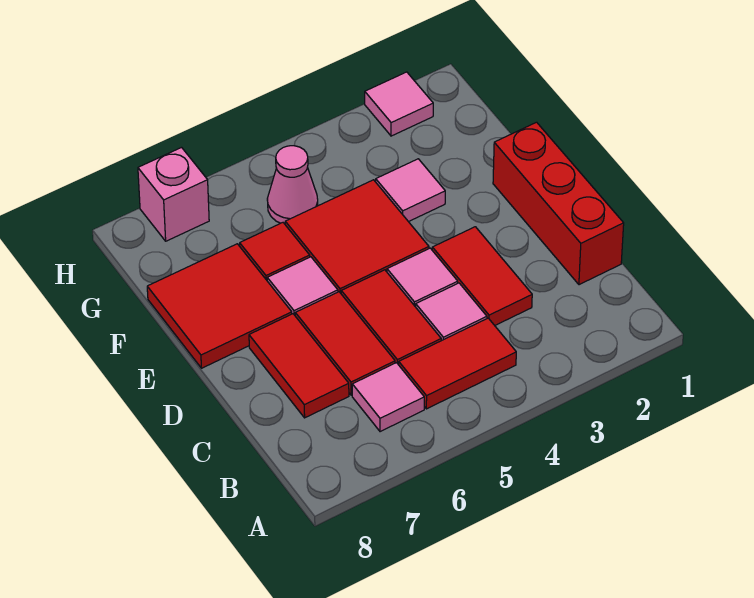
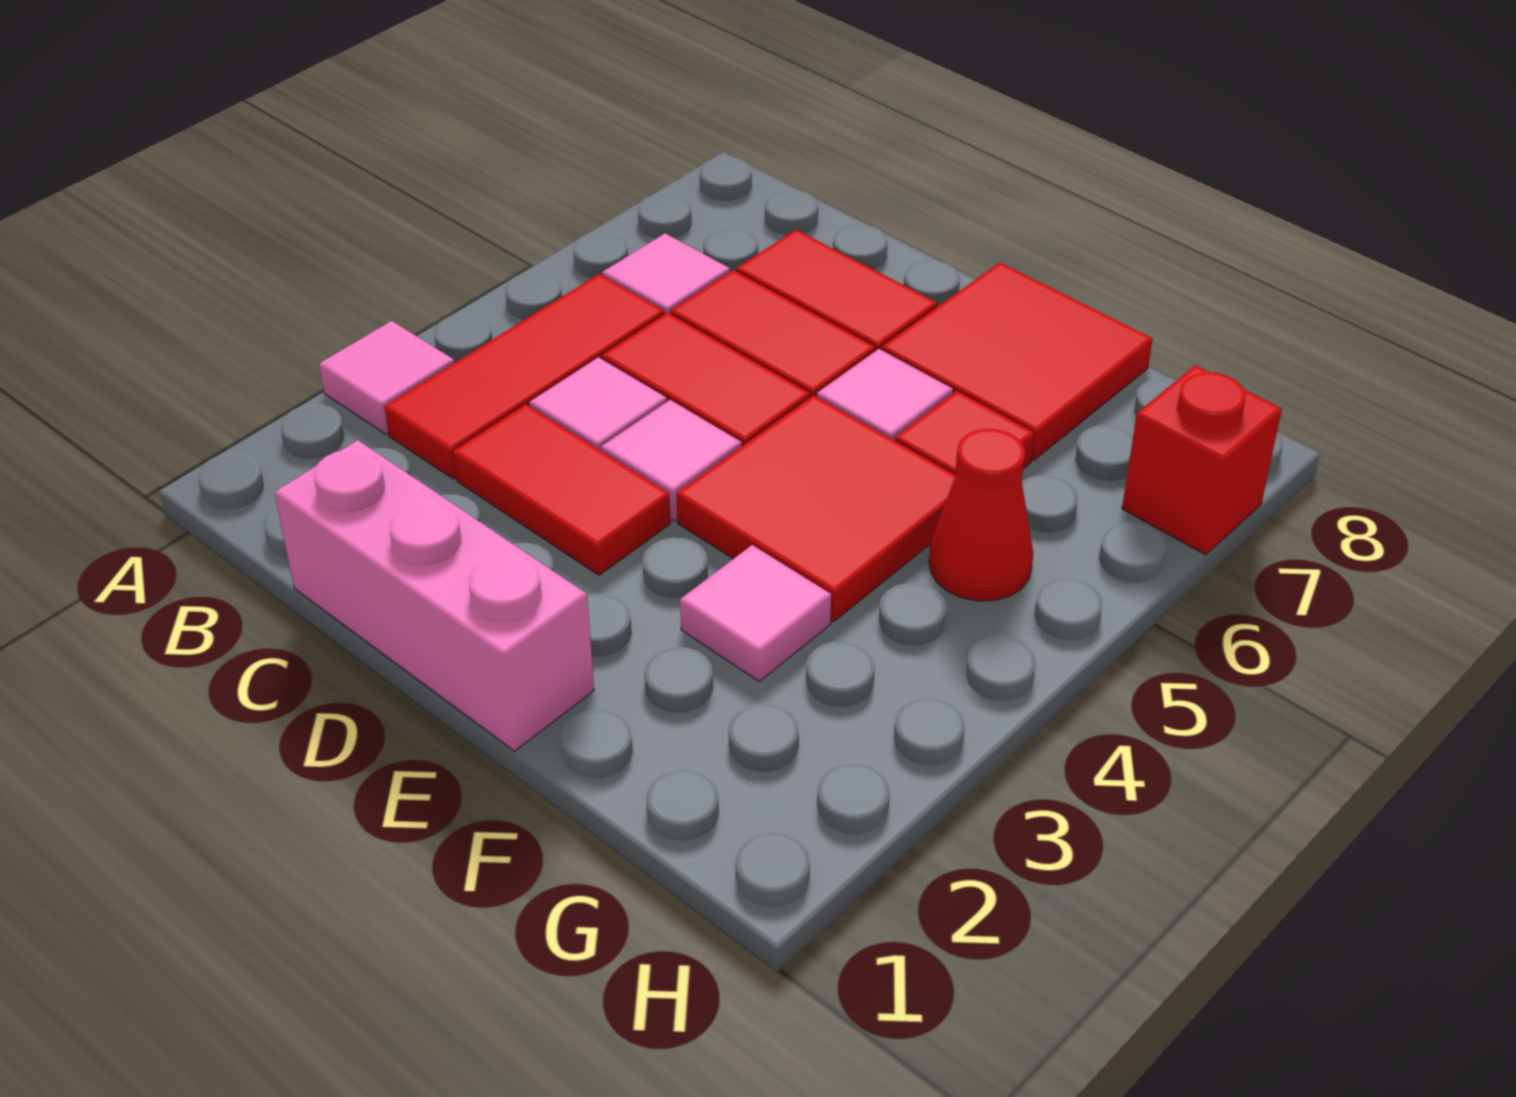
red tile B4:B5 level 1 -> red tile B3:B5 level 1
red brick C1:E1 level 1 -> pink brick C1:E1 level 1
pink cone G5 level 1 -> red cone G5 level 1
pink tile H2 level 1 -> pink tile A3 level 1
pink brick H7 level 1 -> red brick H7 level 1

